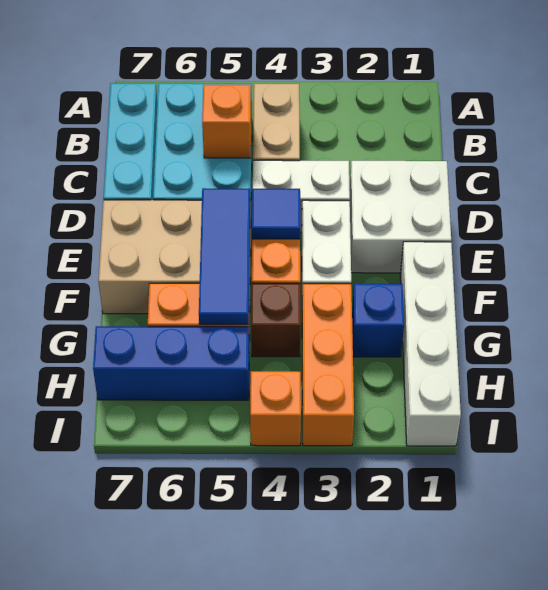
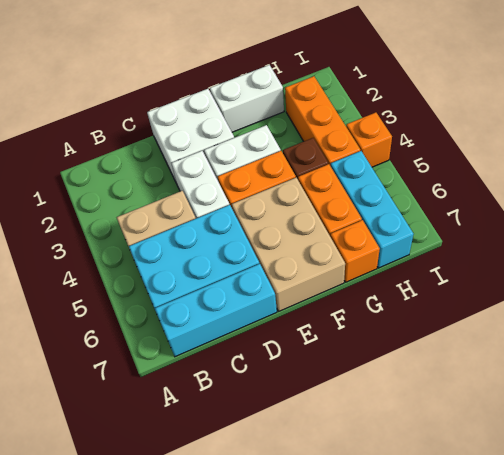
orange brick C5 level 2 -> orange brick G7 level 1
blue tile E4 level 2 -> none
blue tile E5:G5 level 2 -> none
white brick F1:I1 level 1 -> white brick F1:G1 level 1
blue brick G2 level 1 -> none
orange brick G3:I3 level 1 -> orange brick H2:H4 level 1
blue brick H5:H7 level 1 -> cyan brick H5:H7 level 1

